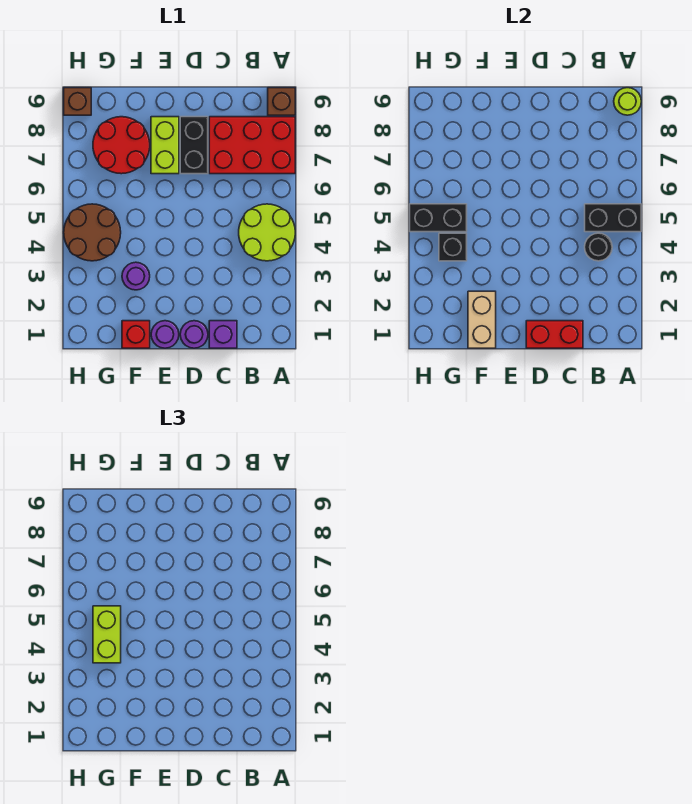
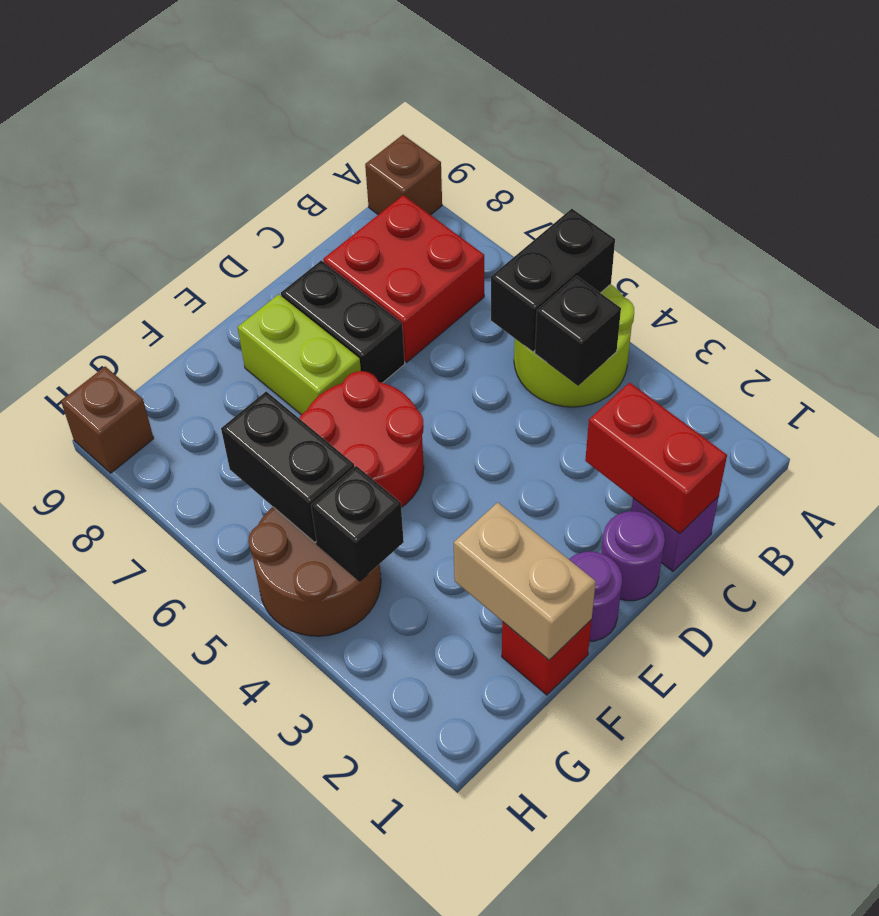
red brick A7:C8 level 1 -> red brick B7:C8 level 1
lime round brick A9 level 2 -> none
black round brick B4 level 2 -> black brick B4 level 2
red brick C1:D1 level 2 -> red brick C1:C2 level 2
purple round brick F3 level 1 -> none
red round brick F7:G8 level 1 -> red round brick E5:F6 level 1
lime brick G4:G5 level 3 -> none
black brick G5:H5 level 2 -> black brick G5:G6 level 2

